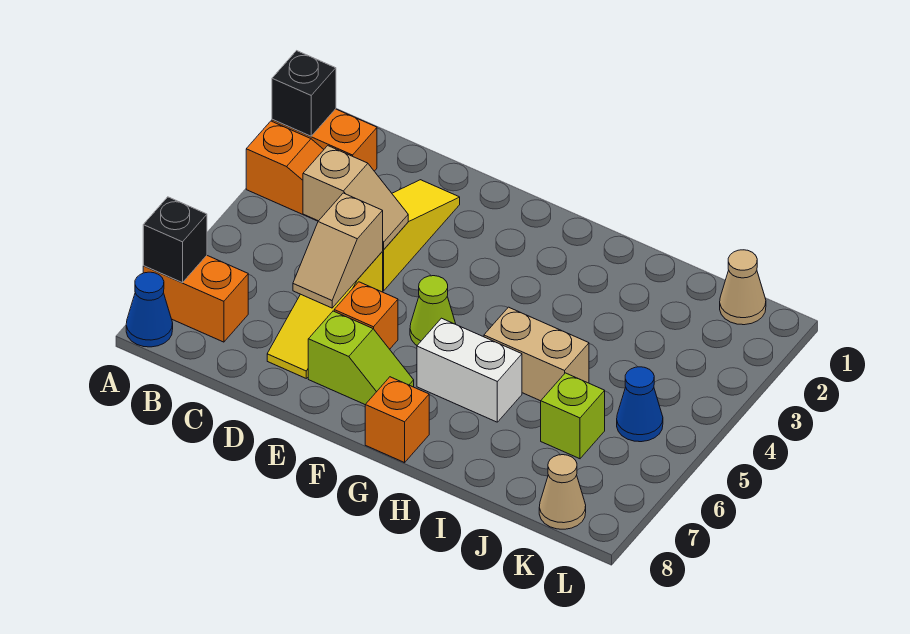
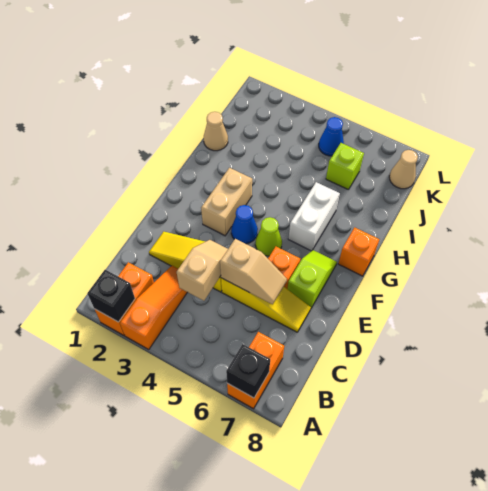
blue cone A8 level 1 -> blue cone F4 level 1
tan brick H5:I5 level 1 -> tan brick F3:G3 level 1
tan cone K1 level 1 -> tan cone I1 level 1

